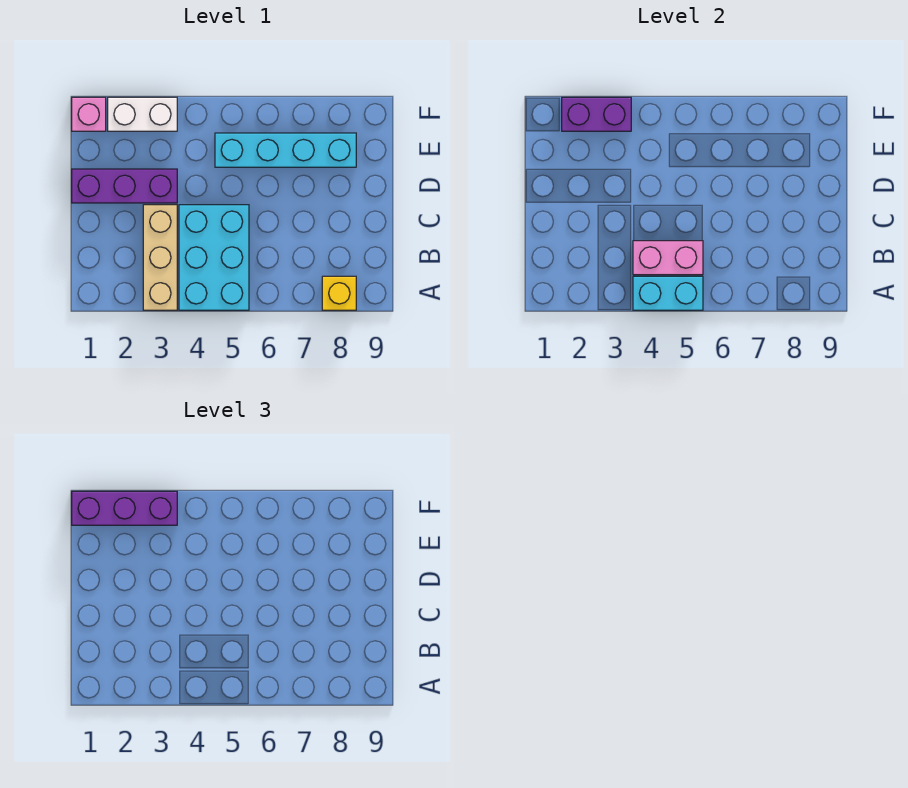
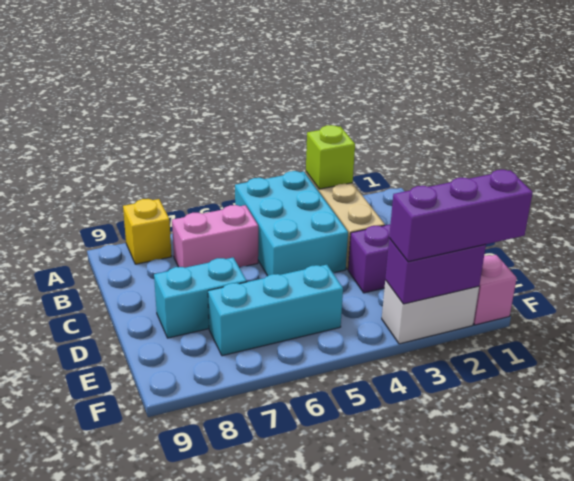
none -> lime brick A3 level 2
cyan brick A4:A5 level 2 -> cyan brick D7:D8 level 1
pink brick B4:B5 level 2 -> pink brick B6:B7 level 1
cyan brick E5:E8 level 1 -> cyan brick E5:E7 level 1

